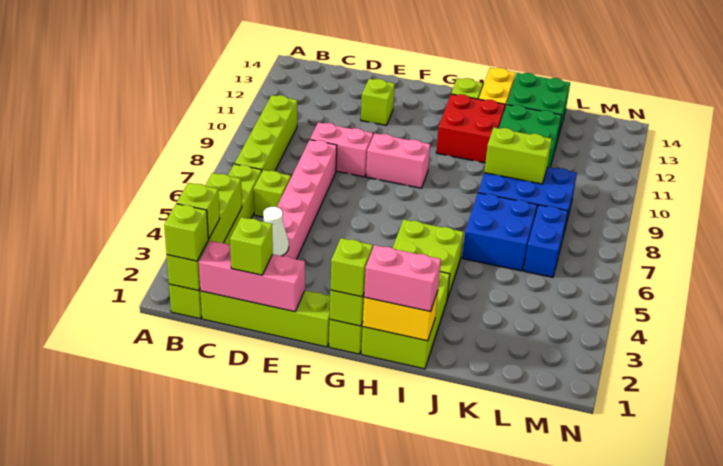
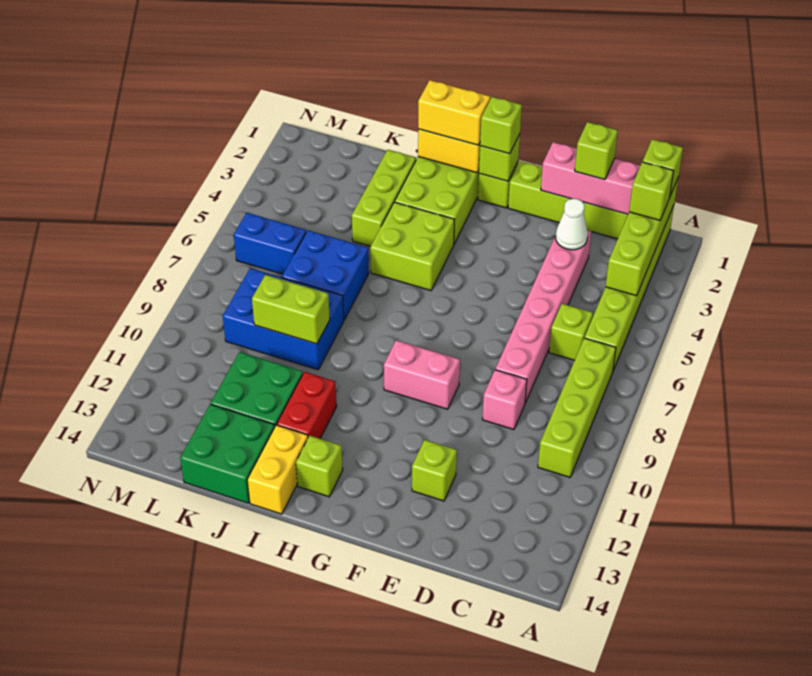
pink brick D9:E9 level 1 -> pink brick D9 level 1
pink brick H1:I1 level 3 -> yellow brick H1:I1 level 3
red brick H11:I12 level 1 -> red brick I11:I12 level 1
none -> lime brick J2:J4 level 1
blue brick L6:L7 level 1 -> blue brick L6:M6 level 1

